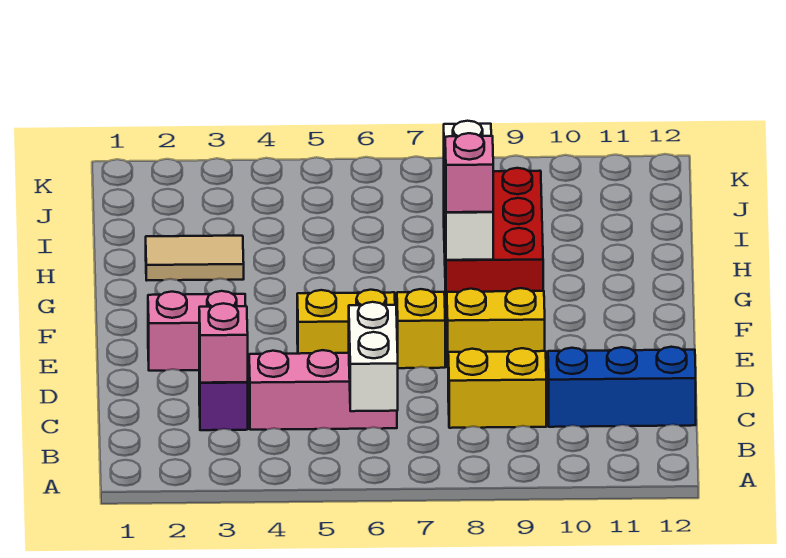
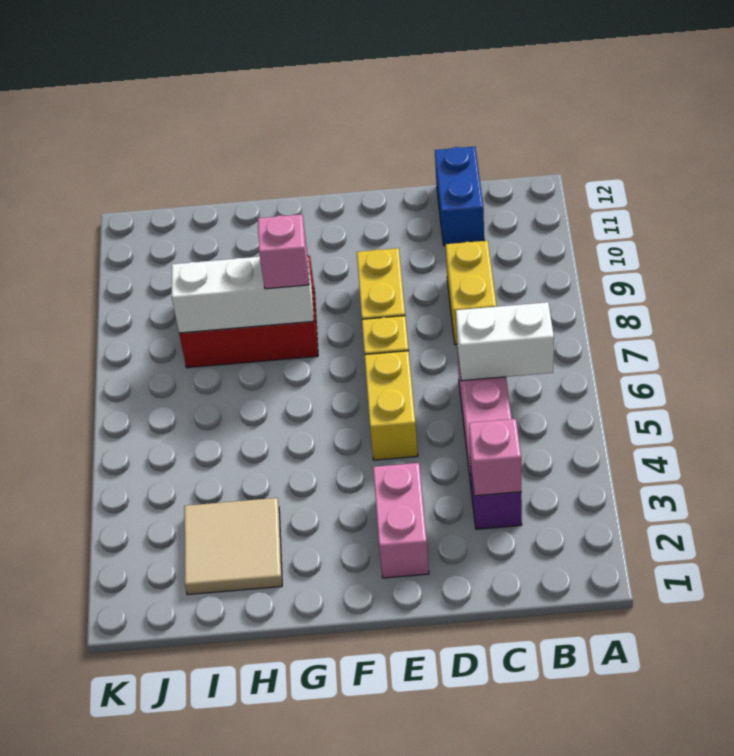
blue brick C10:C12 level 1 -> blue brick C11:C12 level 1
tan tile H2:H3 level 1 -> tan tile H2:I3 level 1

